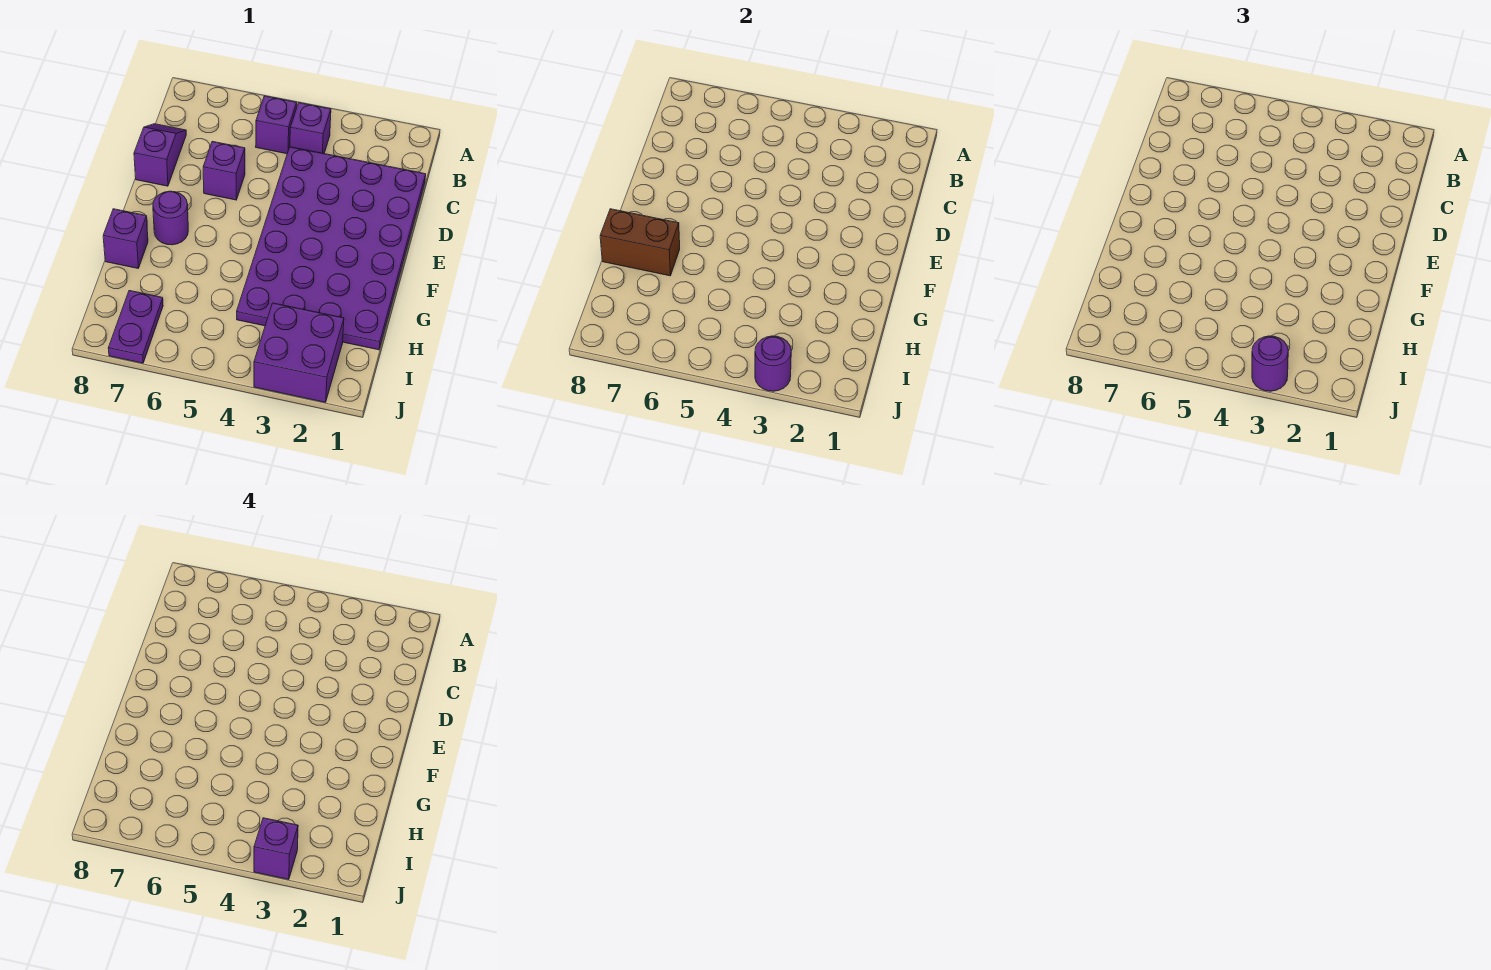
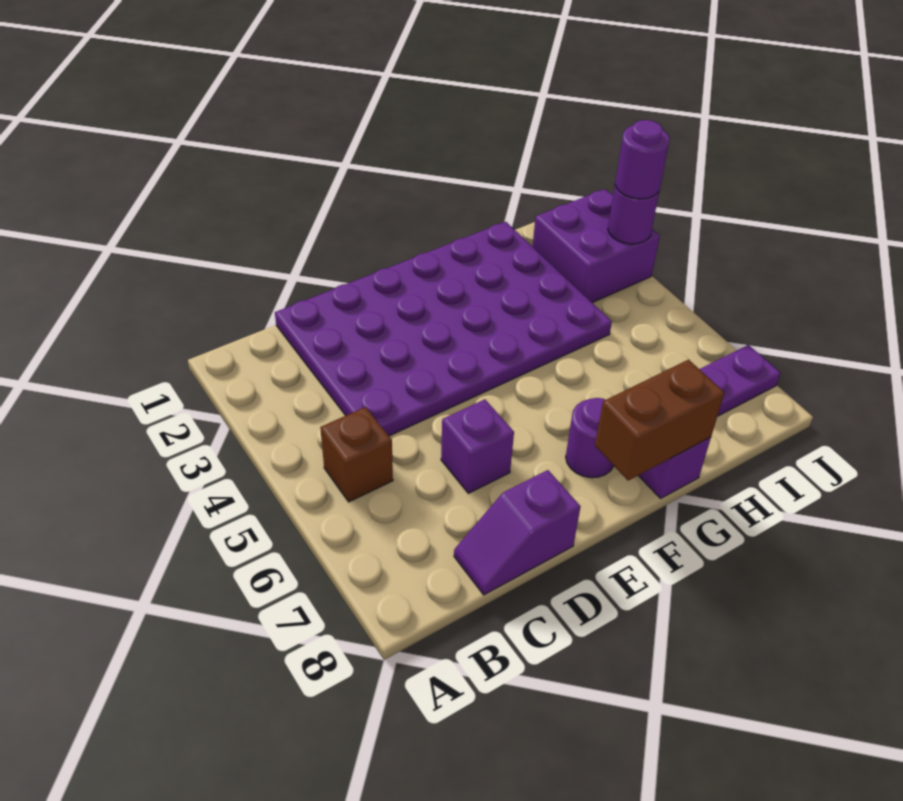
purple brick B4 level 1 -> none
purple brick B5 level 1 -> brown brick B5 level 1
brown brick G7:G8 level 2 -> brown brick F8:G8 level 2
purple brick J3 level 4 -> none

